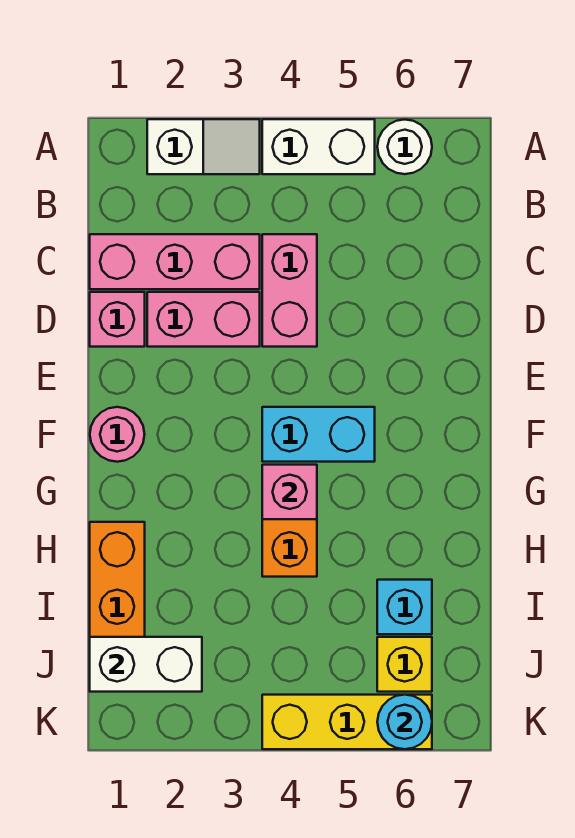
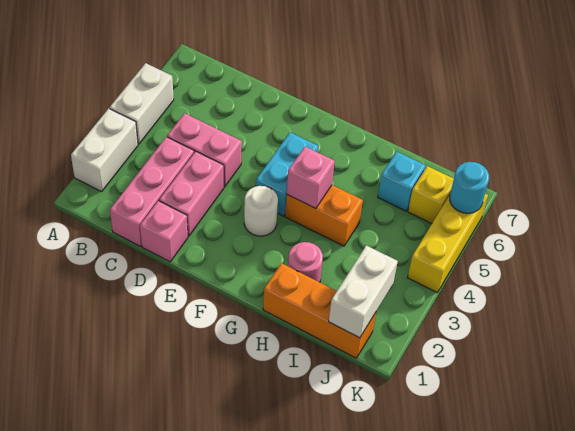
white slope A2:A3 level 1 top 2 -> white brick A2:A3 level 1
white round brick A6 level 1 -> white round brick F3 level 1
pink round brick F1 level 1 -> pink round brick H2 level 1

